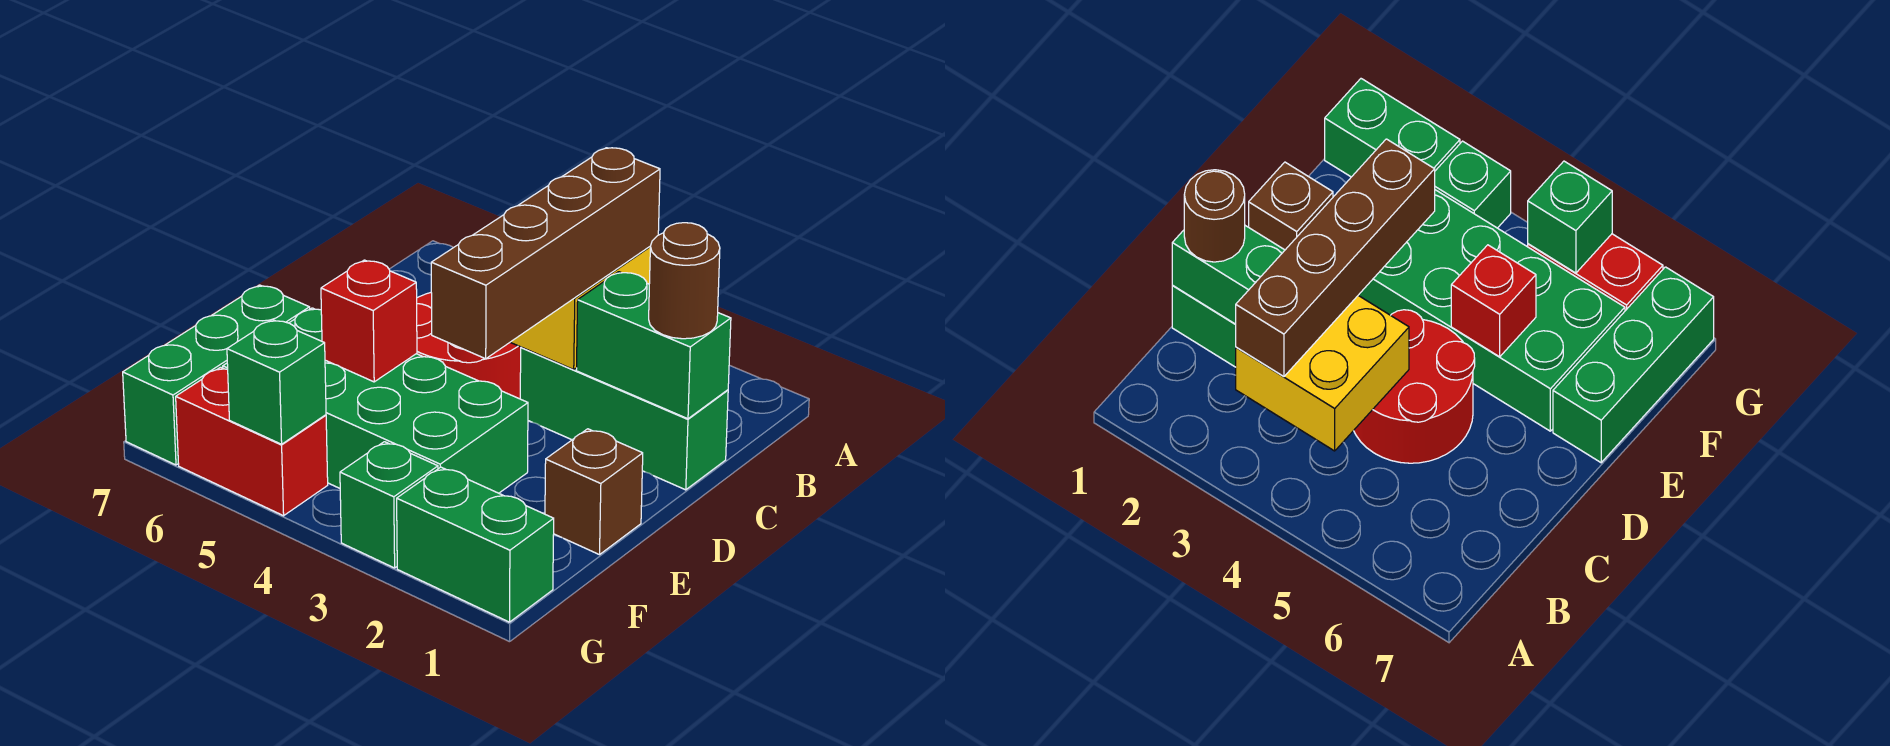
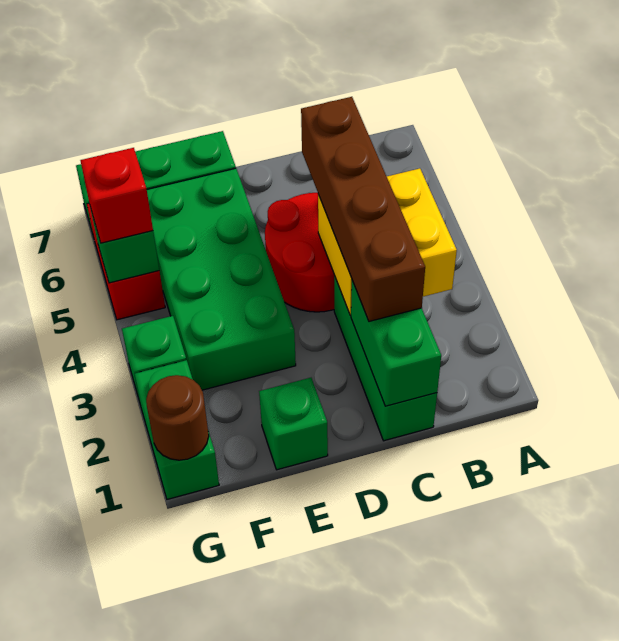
brown brick B3:E3 level 3 -> brown brick C2:C5 level 3
brown round brick C1 level 3 -> brown round brick G1 level 2
brown brick E1 level 1 -> green brick E1 level 1
red brick E5 level 2 -> red brick G5 level 3

